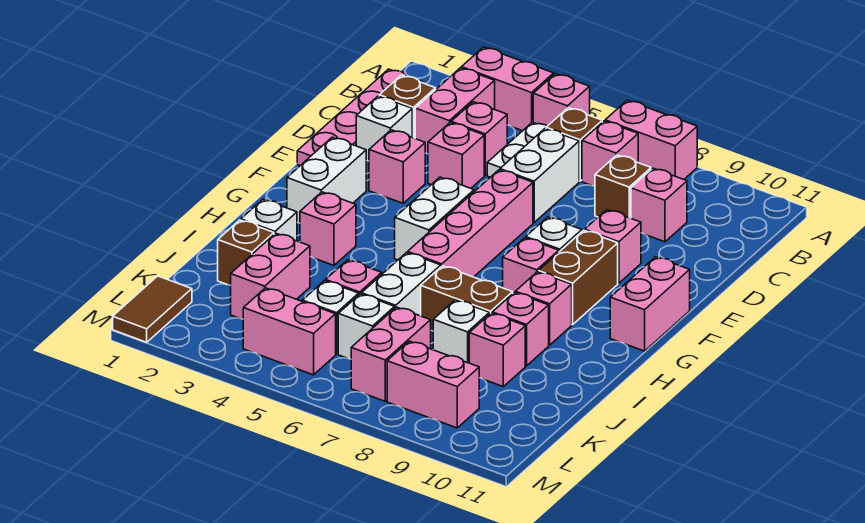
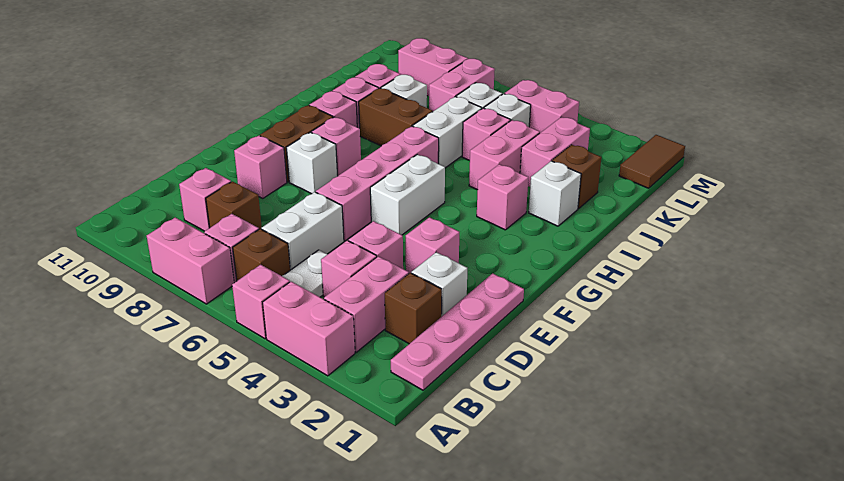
white brick F2:G2 level 1 -> none
pink brick F11:G11 level 1 -> pink brick I4:J4 level 1

